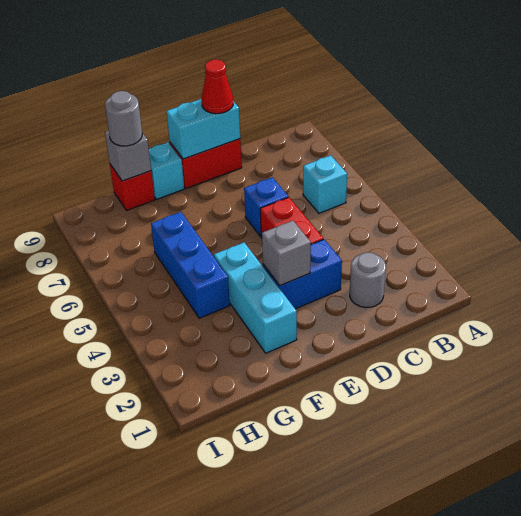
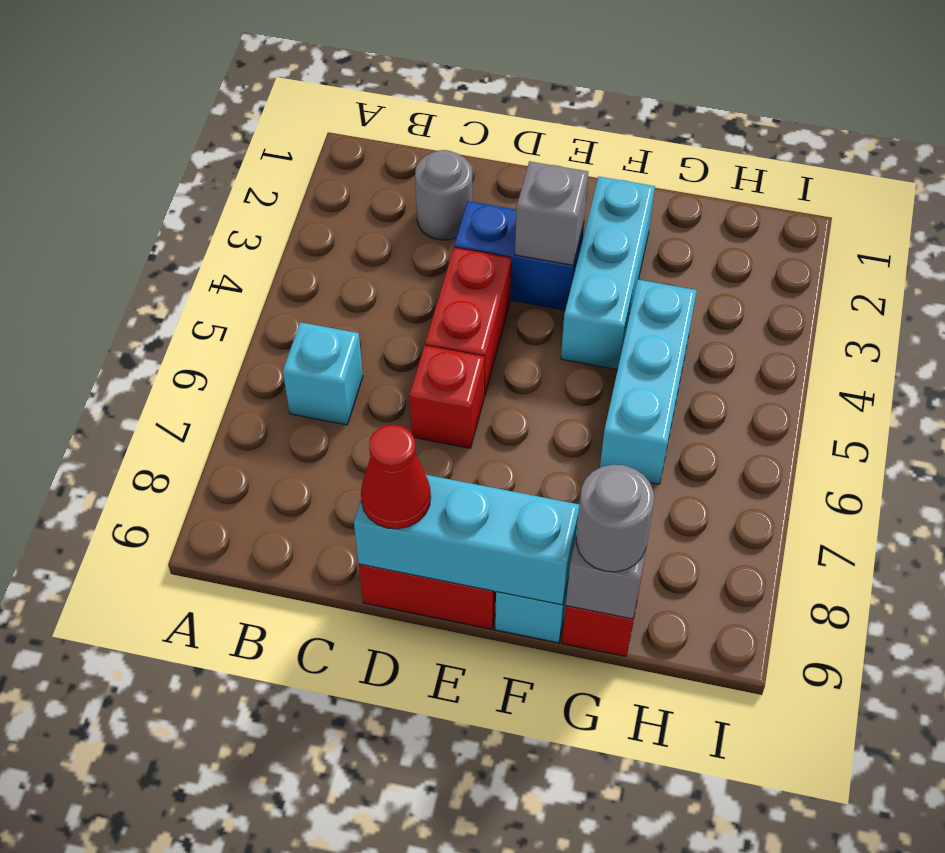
blue brick D6 level 1 -> red brick D6 level 1
cyan brick D9:E9 level 2 -> cyan brick D9:F9 level 2
blue brick G4:G6 level 1 -> cyan brick G4:G6 level 1

